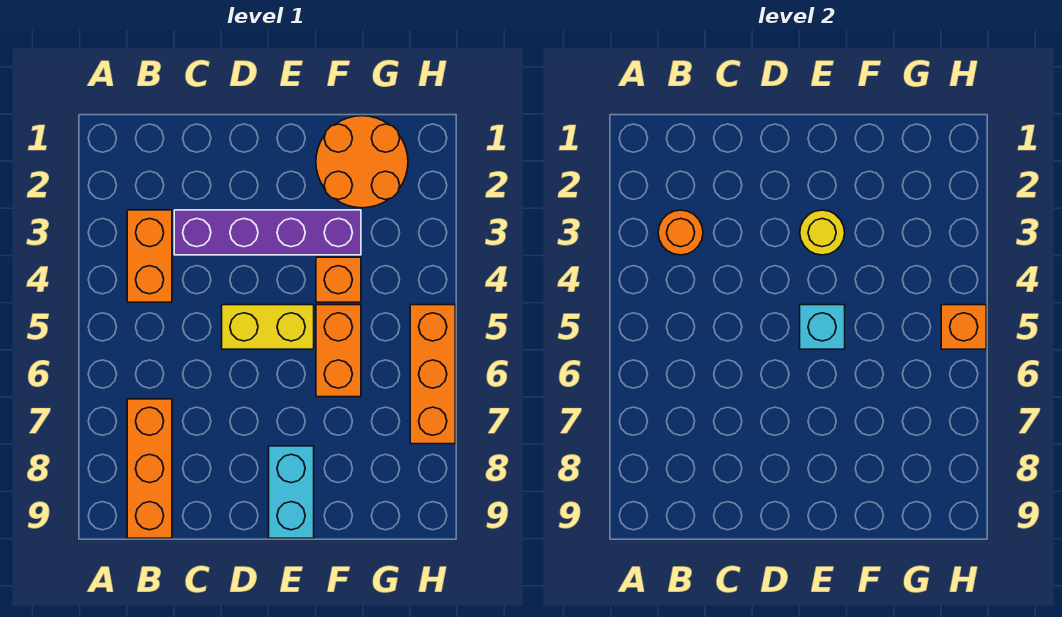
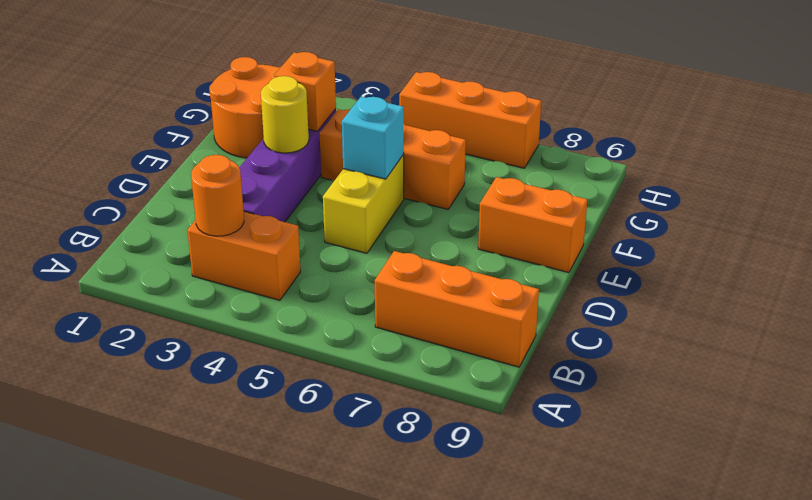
cyan brick E8:E9 level 1 -> orange brick E8:E9 level 1
orange brick H5 level 2 -> orange brick F3 level 2

